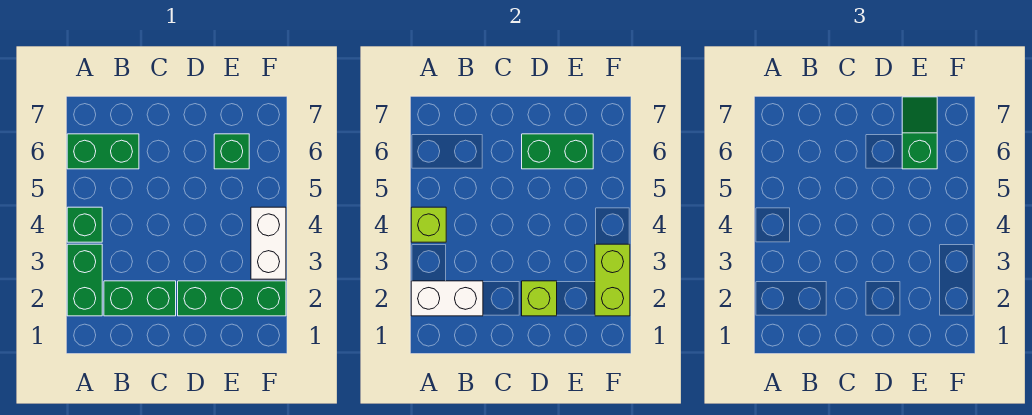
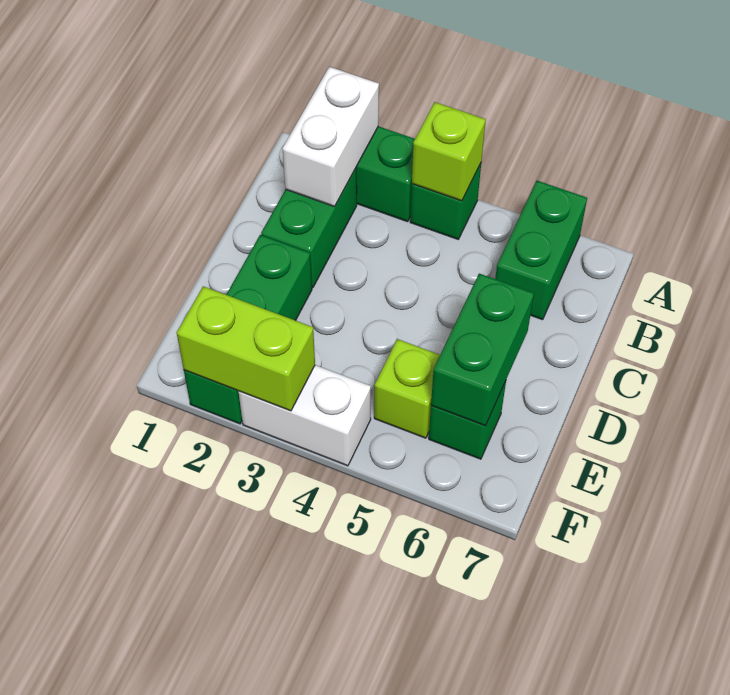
lime brick D2 level 2 -> lime brick E5 level 1
green slope E6:E7 level 3 top 6 -> none

